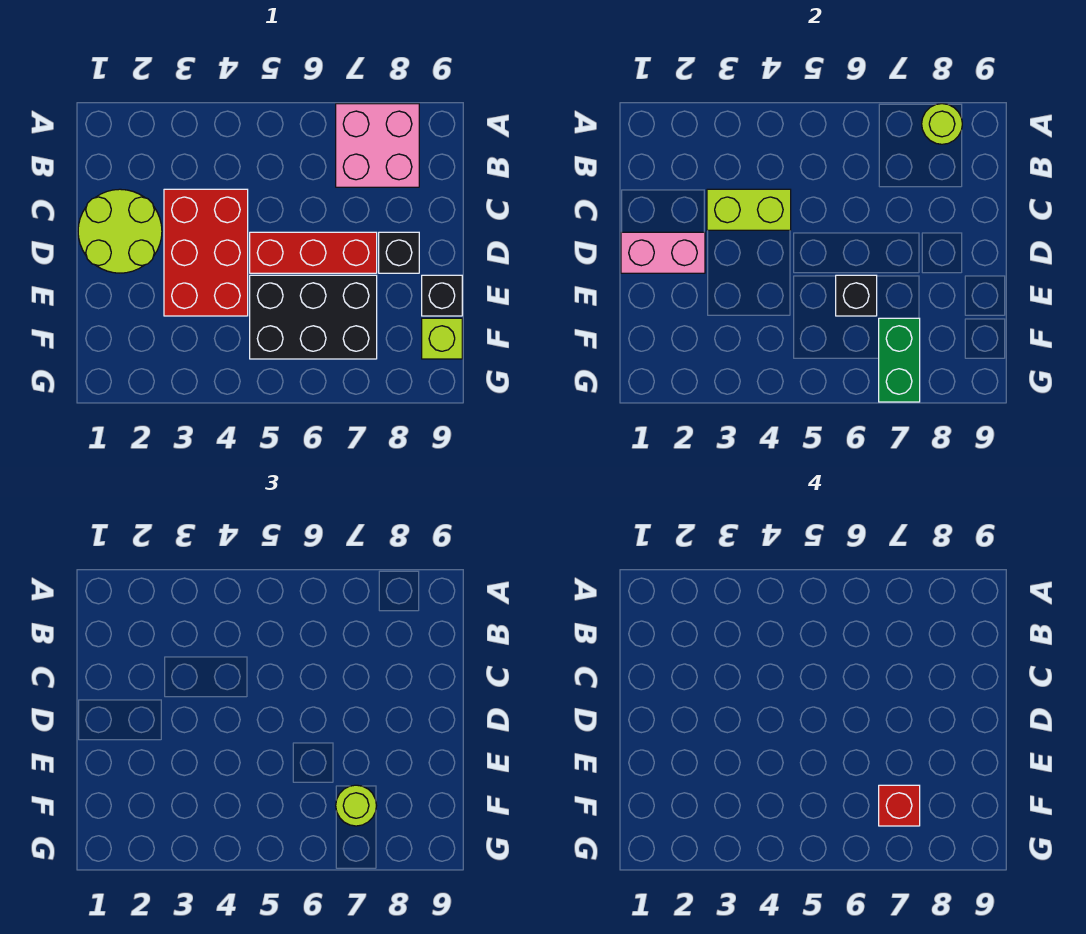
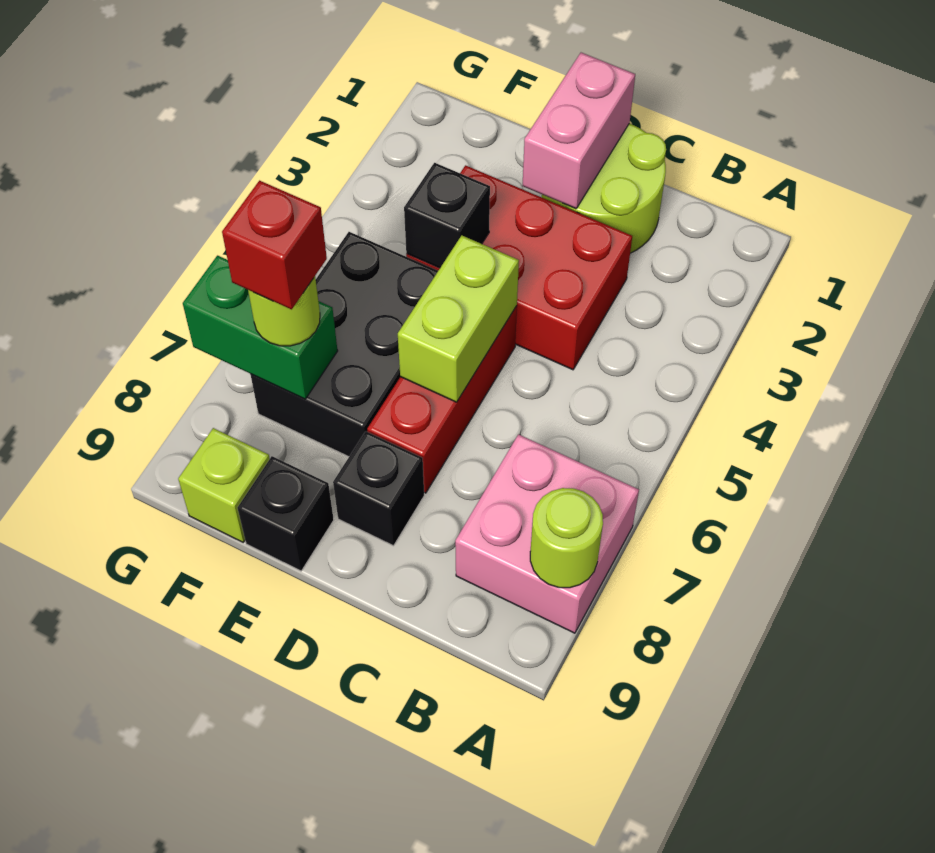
lime brick C3:C4 level 2 -> lime brick D5:D6 level 2
black brick E6 level 2 -> black brick E4 level 2

